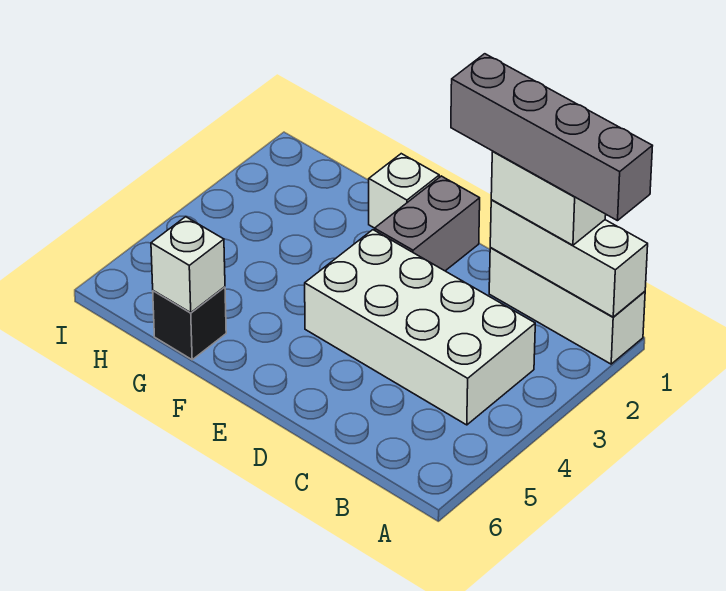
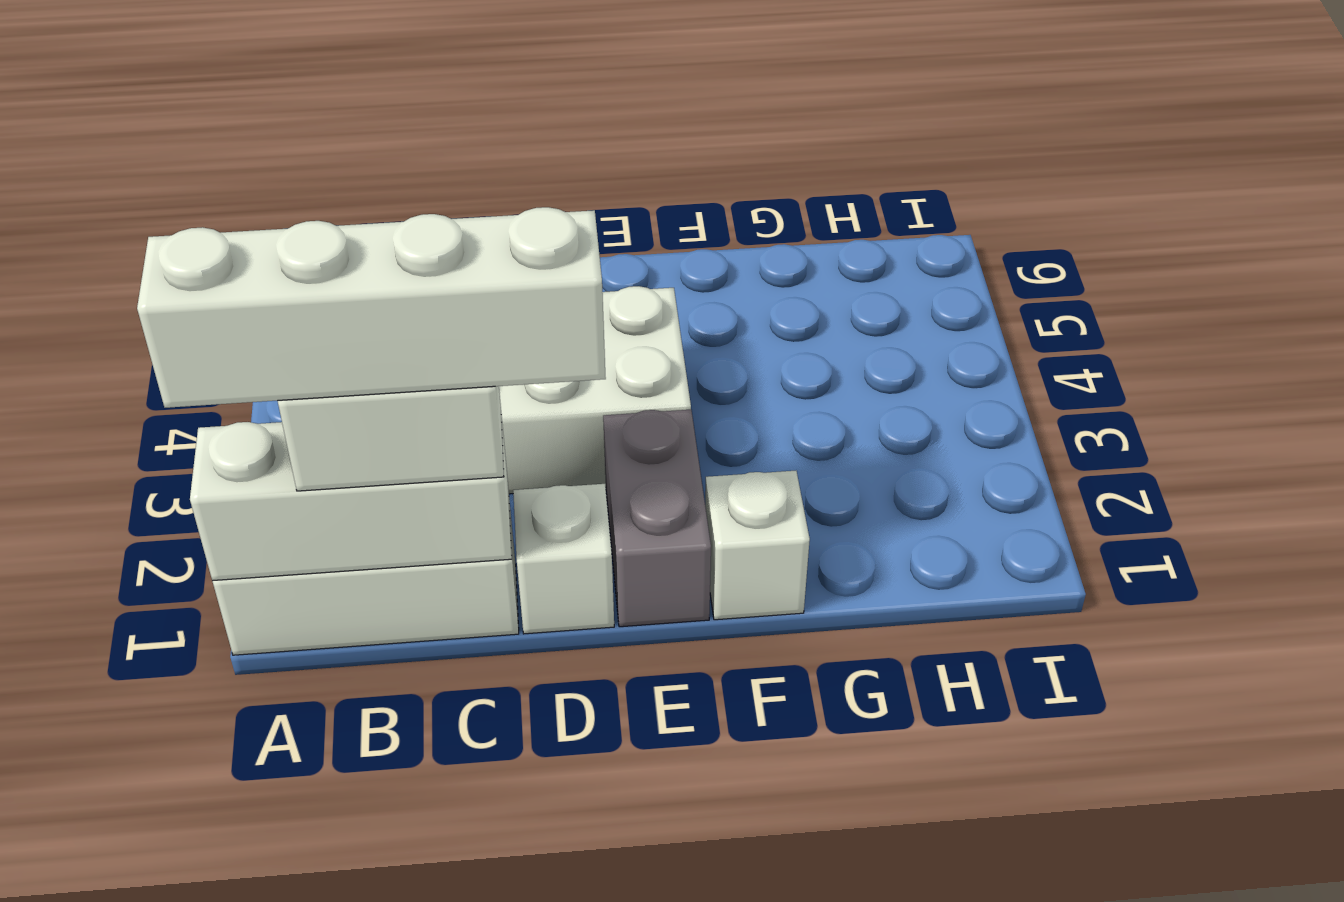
grey brick A1:D1 level 4 -> white brick A1:D1 level 4
black brick G6 level 1 -> none
white brick G6 level 2 -> white brick D1 level 1

